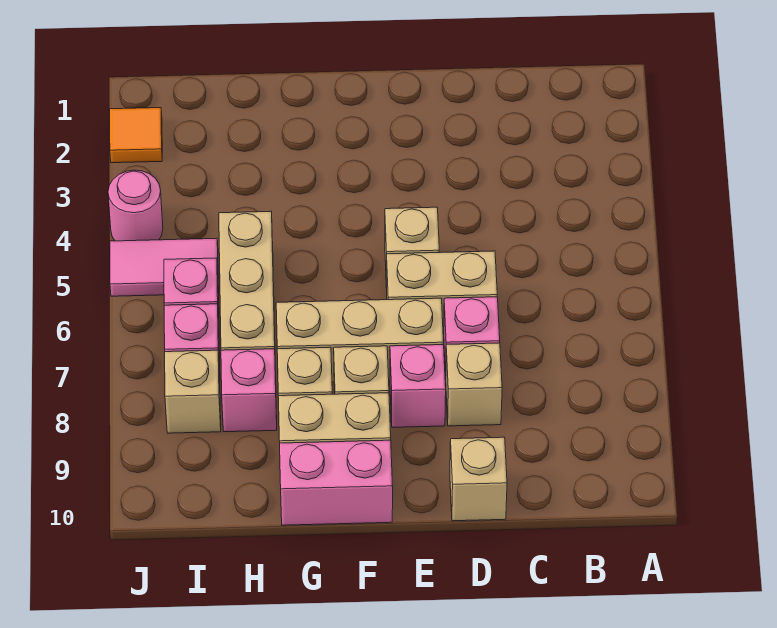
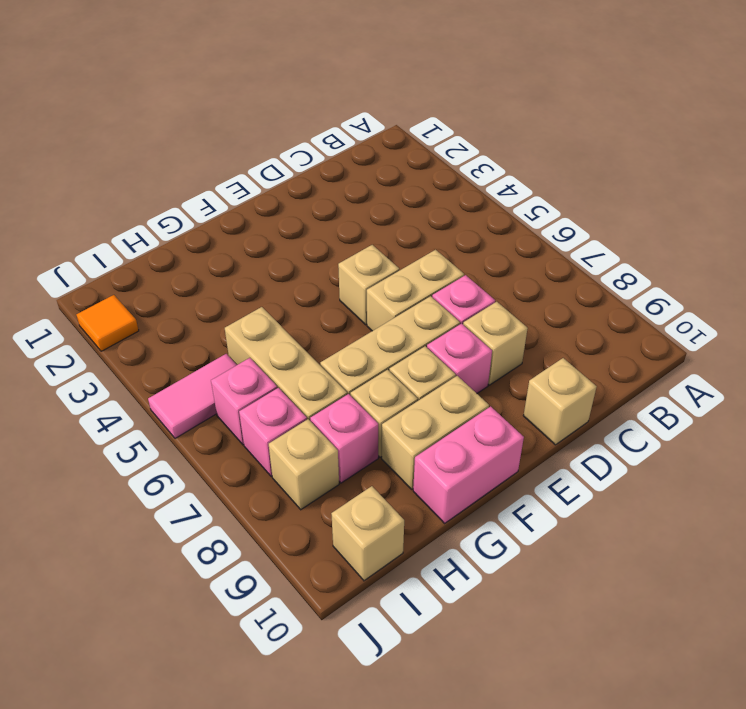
none -> tan brick I10 level 1
pink round brick J4 level 1 -> none

